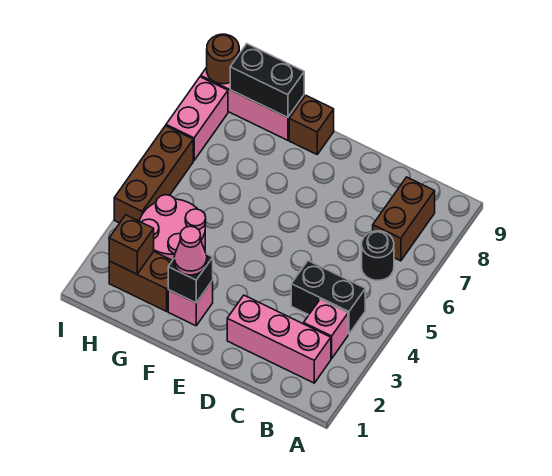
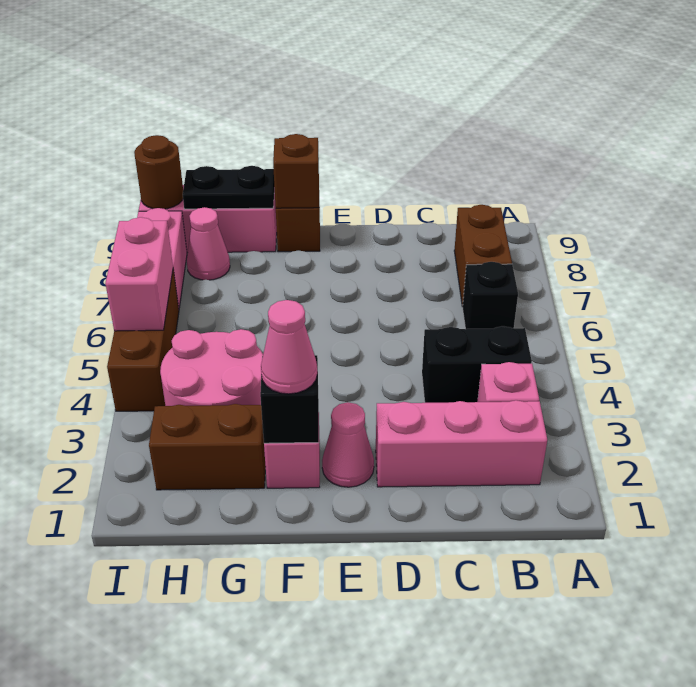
black round brick B6 level 1 -> black brick B6 level 1
none -> pink cone E2 level 1
black brick G9:H9 level 2 -> black plate G9:H9 level 2
brown brick H2 level 2 -> brown brick F9 level 2
none -> pink cone H8 level 1
none -> pink brick I5:I6 level 2

